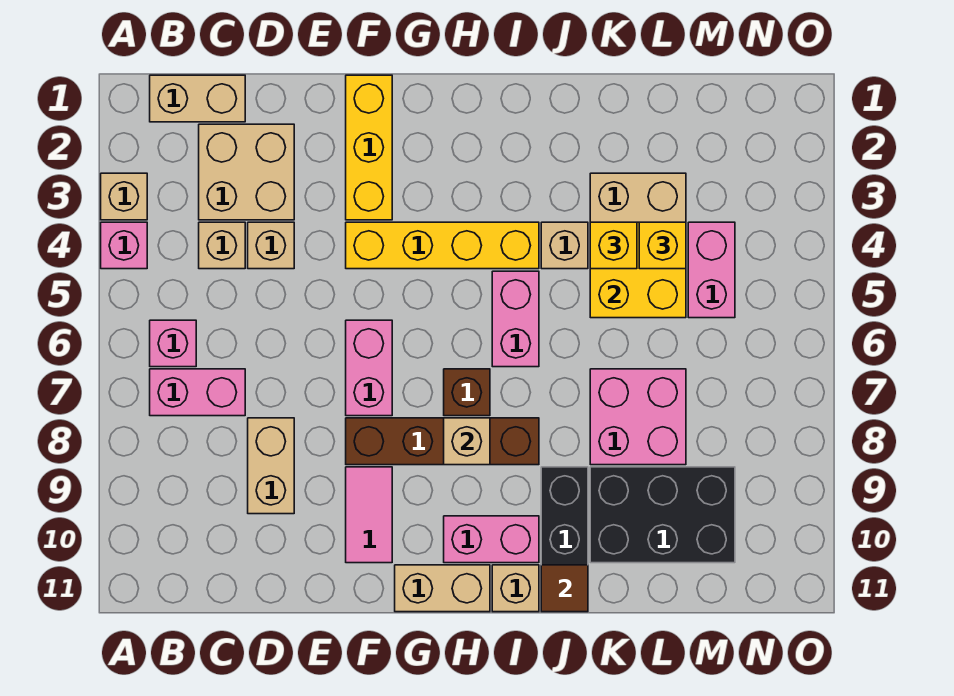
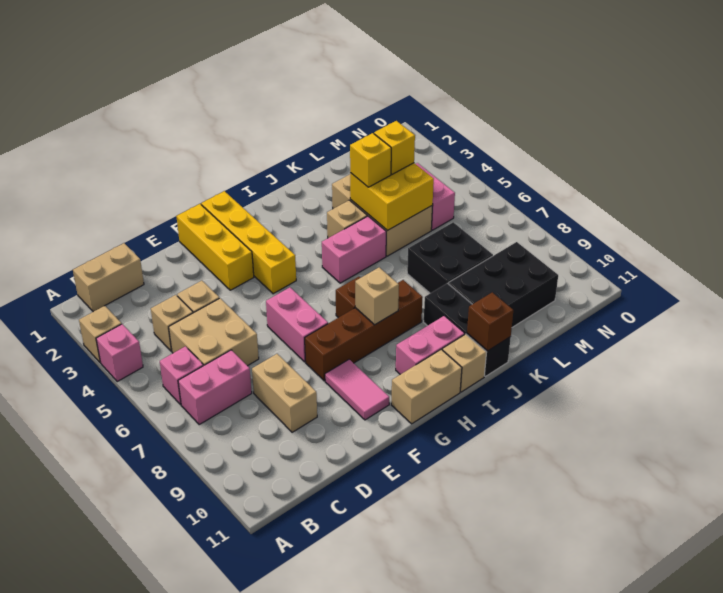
tan brick C2:D3 level 1 -> tan brick C5:D6 level 1
yellow brick F4:I4 level 1 -> yellow brick G1:G4 level 1
pink brick I5:I6 level 1 -> pink brick I5:J5 level 1
brown tile J11 level 2 -> brown brick J11 level 2
pink brick K7:L8 level 1 -> black brick K7:L8 level 1

